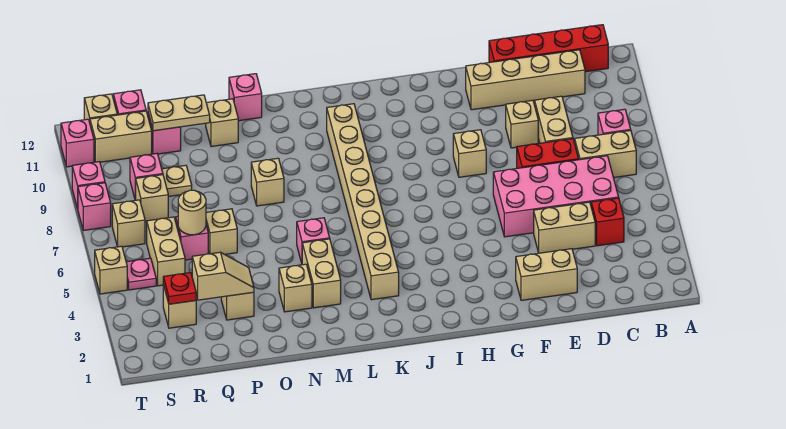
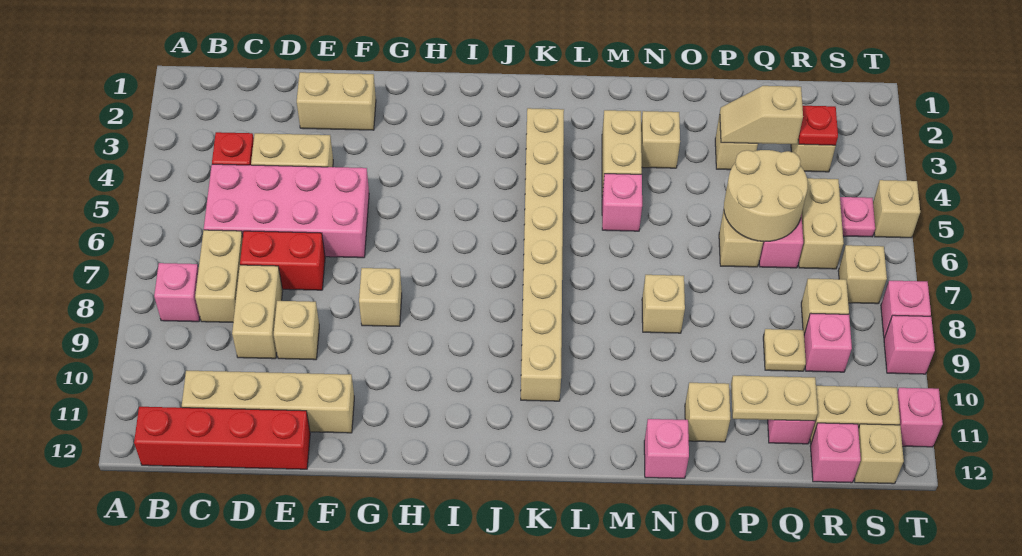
tan brick B7:C7 level 1 -> tan brick C7:C8 level 1
tan round brick Q6 level 2 -> tan round brick P5:Q6 level 2

